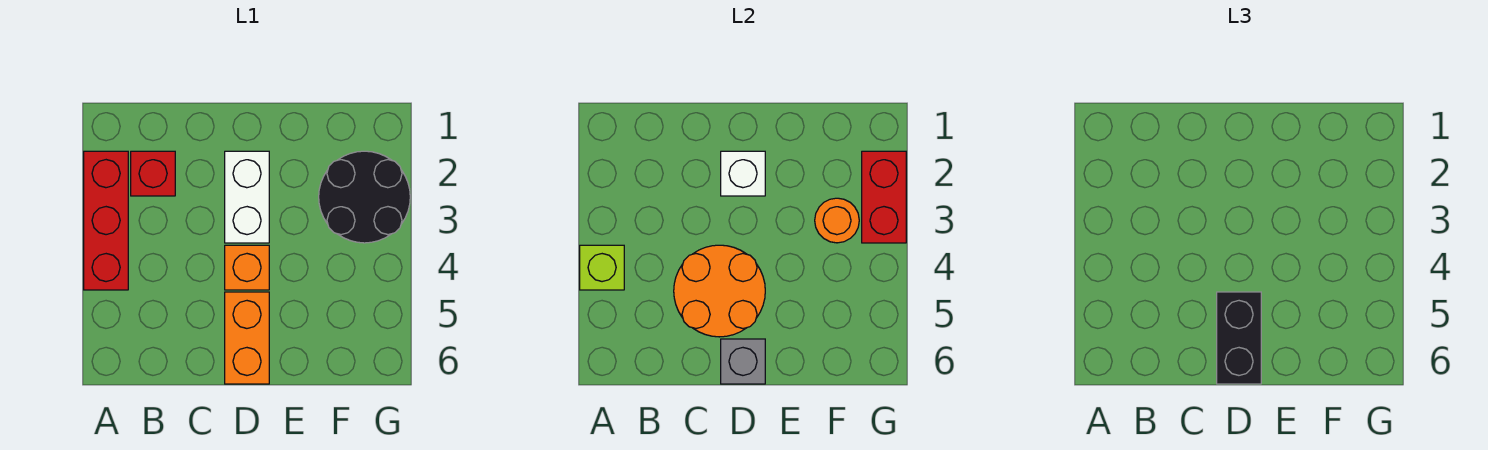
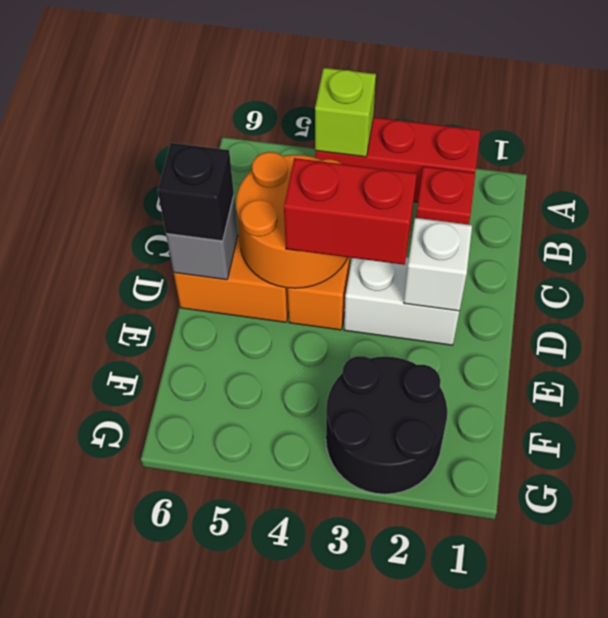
black brick D5:D6 level 3 -> black brick D6 level 3
orange round brick F3 level 2 -> none
red brick G2:G3 level 2 -> red brick D3:D4 level 3

